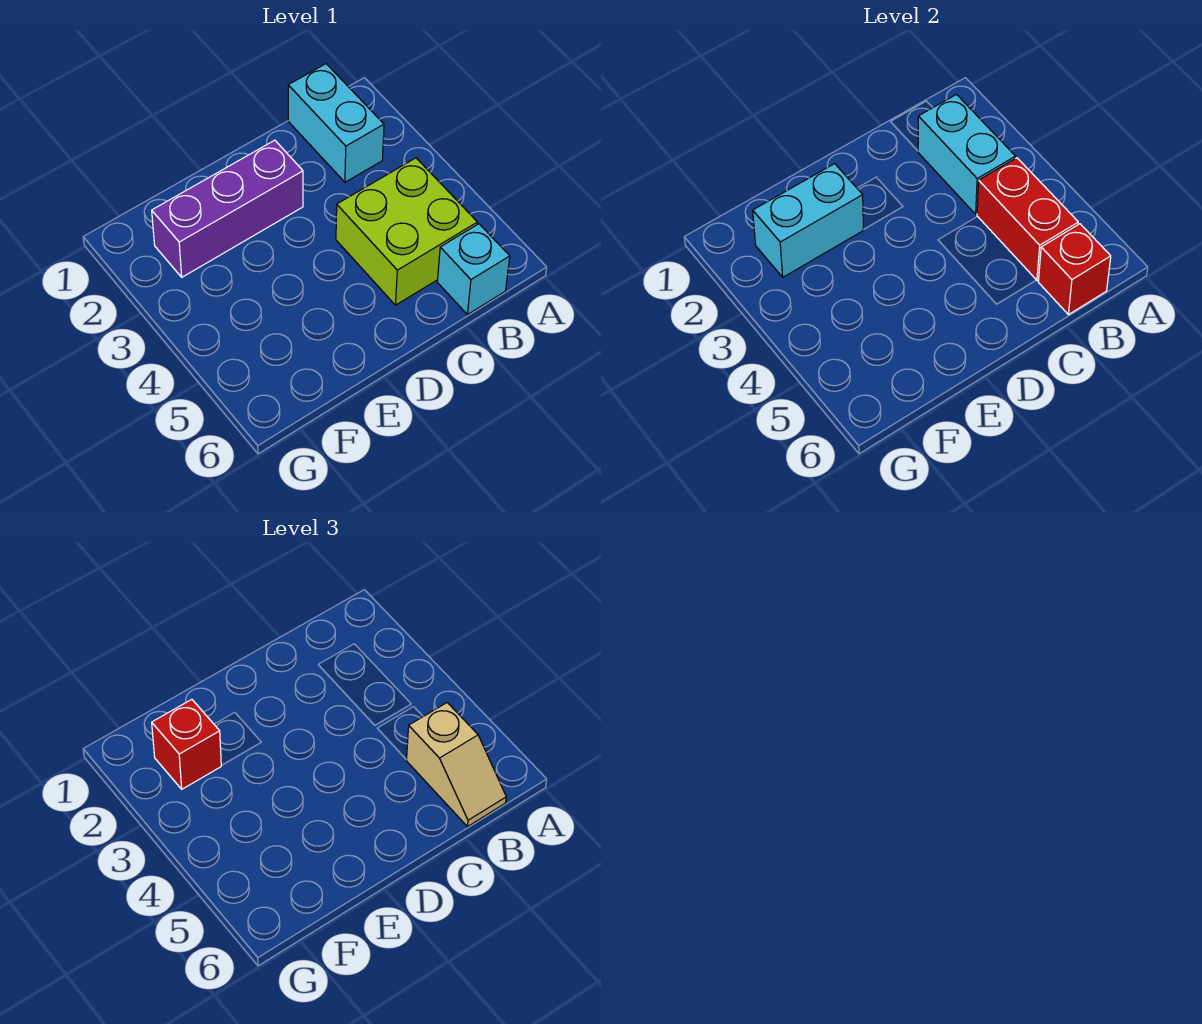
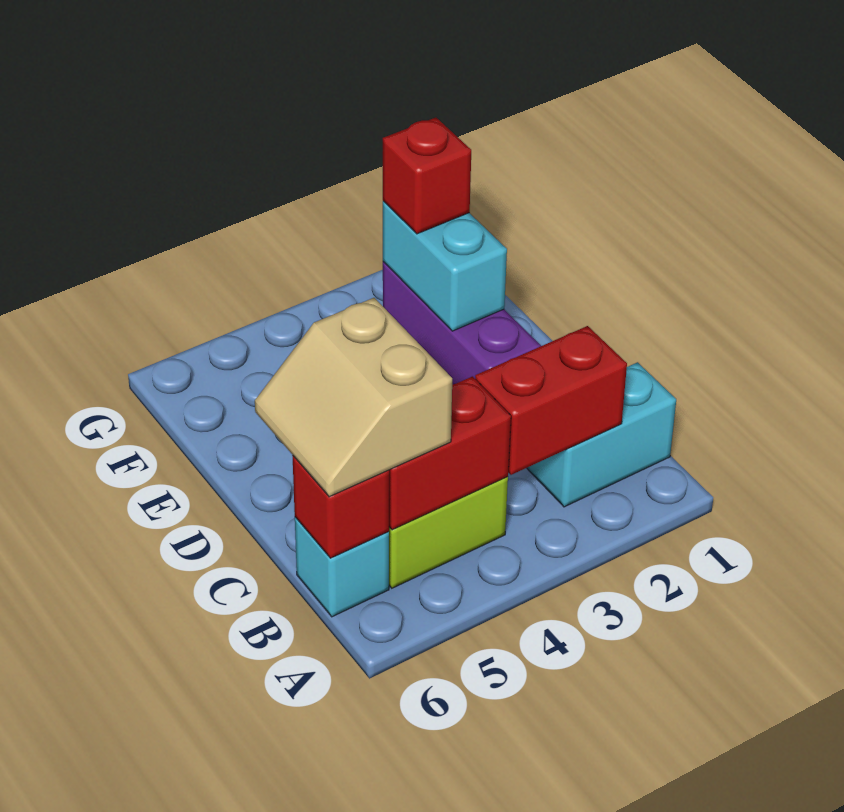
cyan brick B2:B3 level 2 -> red brick B2:B3 level 2
tan slope B5:B6 level 3 top 5 -> tan slope B5:C6 level 3 top 5

